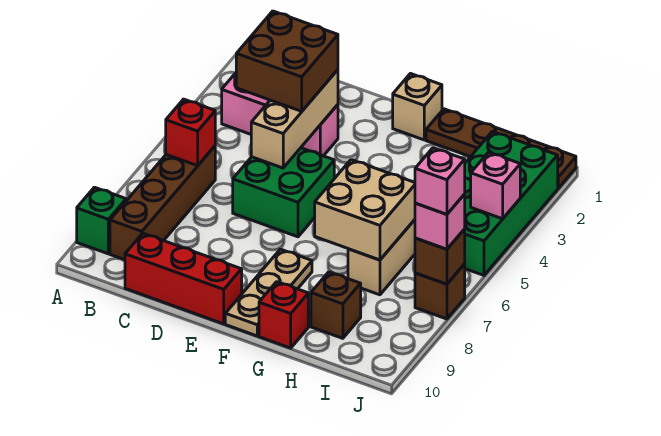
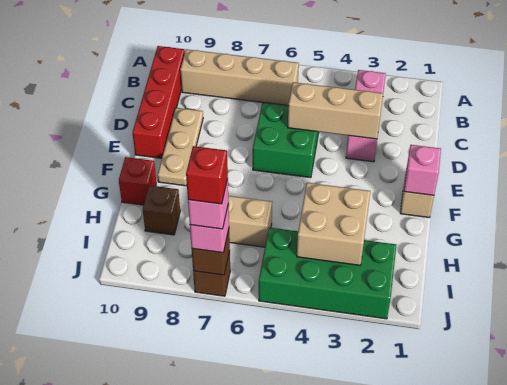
green brick A9 level 1 -> none
brown brick B6:B9 level 1 -> tan brick B6:B9 level 1
red brick B6 level 2 -> red brick J7 level 5
brown brick C3:D4 level 3 -> none
red brick C10:E10 level 1 -> red brick B10:E10 level 1
tan plate F8:F10 level 1 -> tan plate D9:F9 level 1
brown plate G1:J1 level 1 -> none
tan brick G6:H7 level 2 -> tan brick H3:I4 level 2
pink brick J4 level 2 -> pink brick F1 level 2

